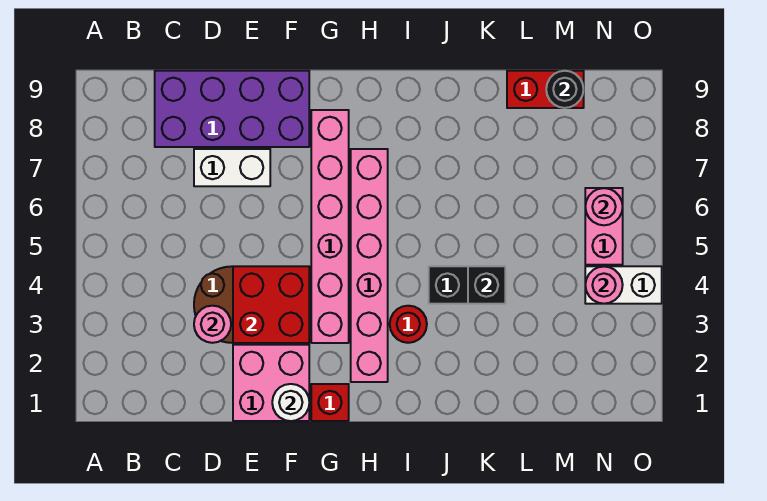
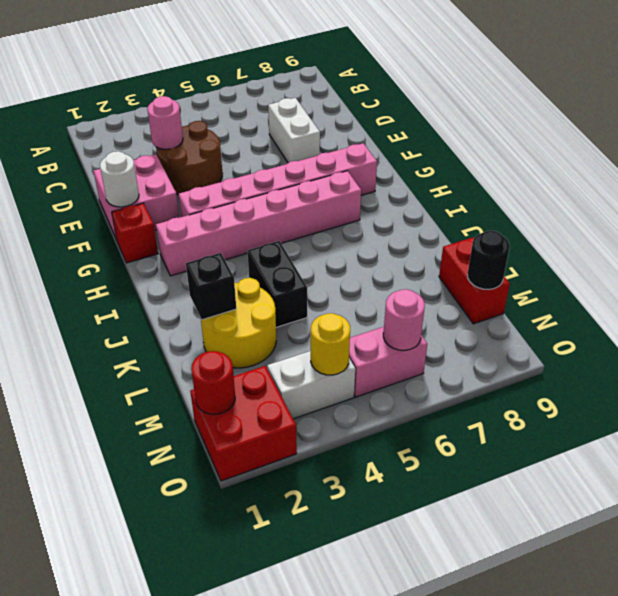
purple brick C8:F9 level 1 -> none
red brick E3:F4 level 2 -> red brick N1:O2 level 1
red round brick I3 level 1 -> red round brick N1 level 2
none -> yellow round brick K2:L3 level 1
black brick K4 level 2 -> black brick K2 level 2
white brick N4:O4 level 1 -> white brick N3:N4 level 1
pink round brick N4 level 2 -> yellow round brick N4 level 2

